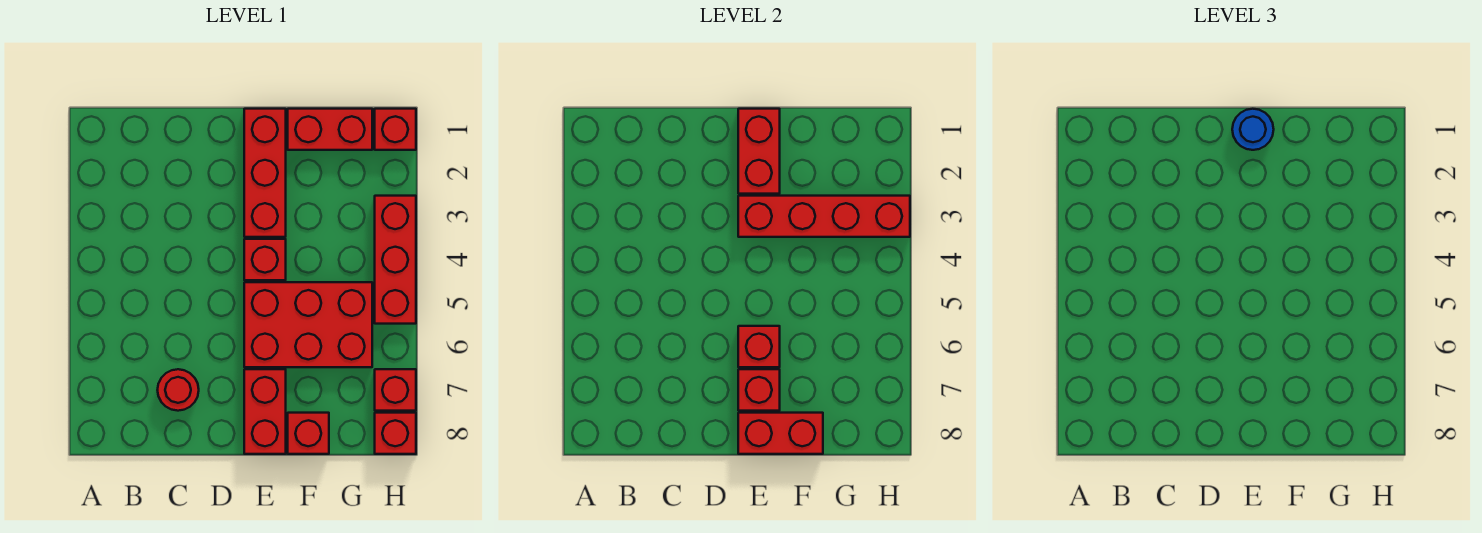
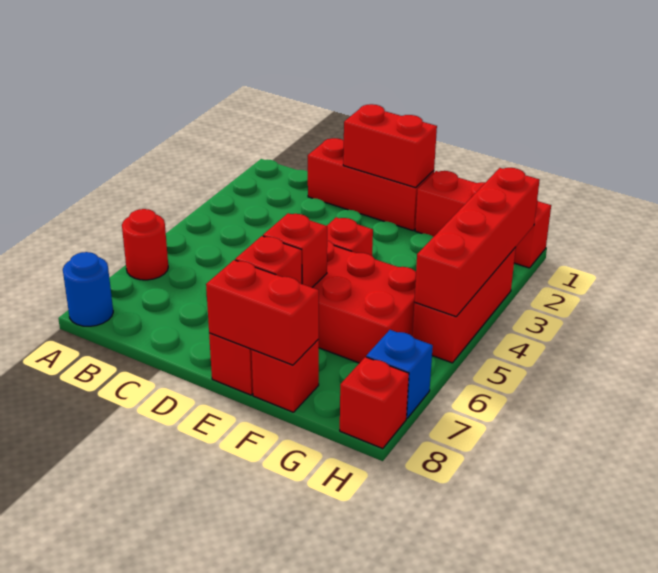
red round brick C7 level 1 -> red round brick A6 level 1
red brick E1:E3 level 1 -> red brick C1:E1 level 1
red brick E1:E2 level 2 -> red brick D1:E1 level 2
blue round brick E1 level 3 -> blue round brick A8 level 1
red brick E3:H3 level 2 -> red brick H2:H5 level 2
red brick H7 level 1 -> blue brick H7 level 1

